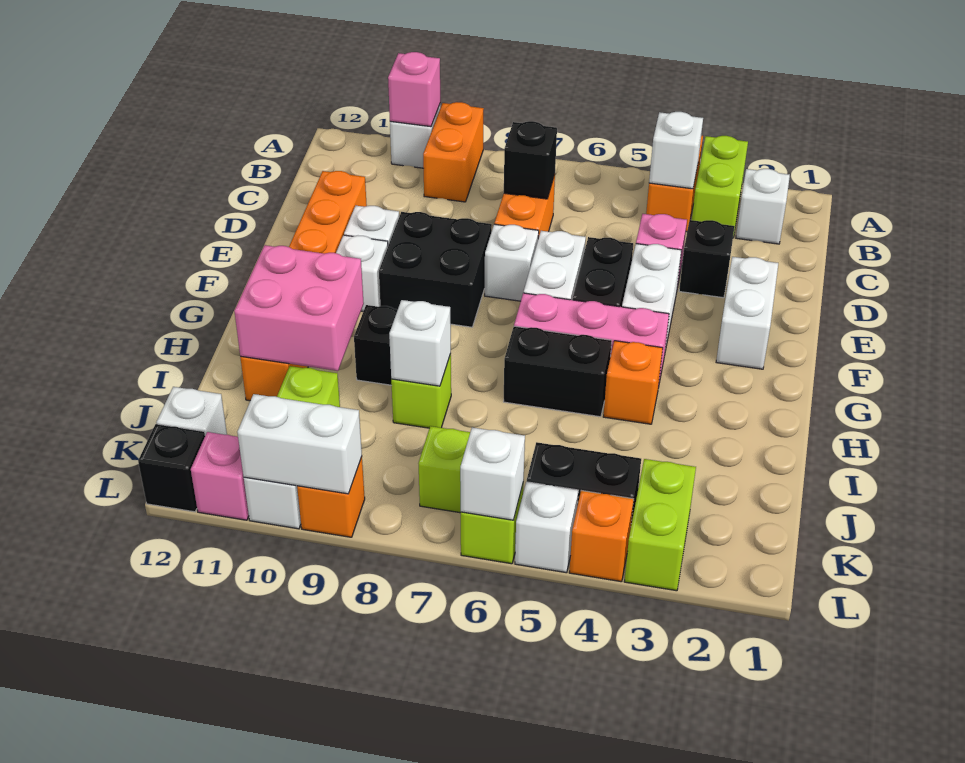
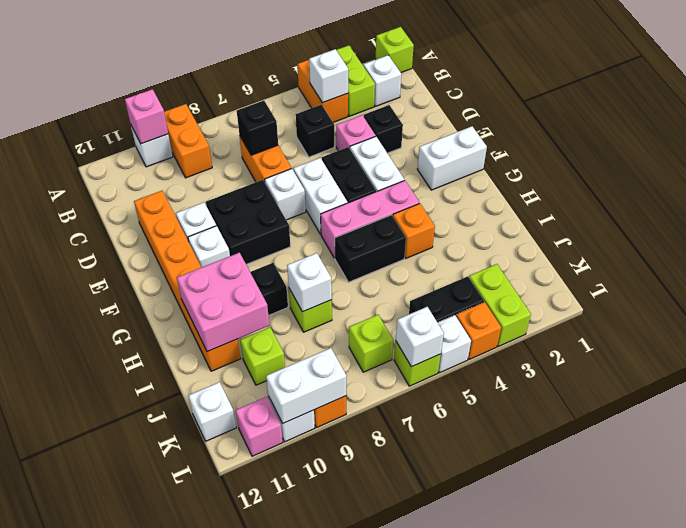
none -> lime brick A1 level 1
white brick E2:F2 level 1 -> white brick F1:F2 level 1
black brick L12 level 1 -> black brick C5 level 1

